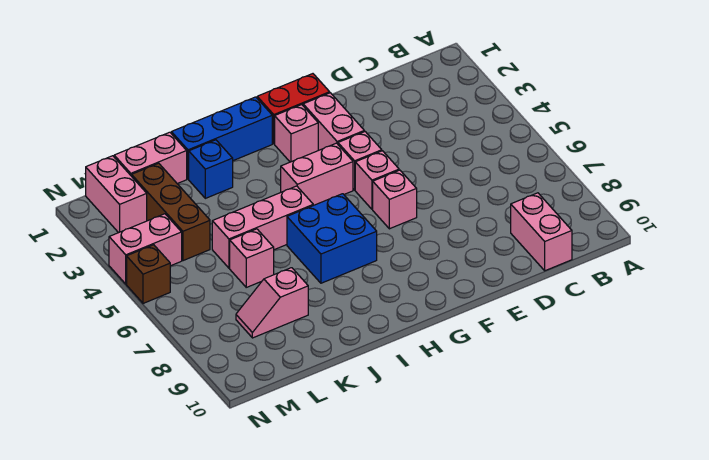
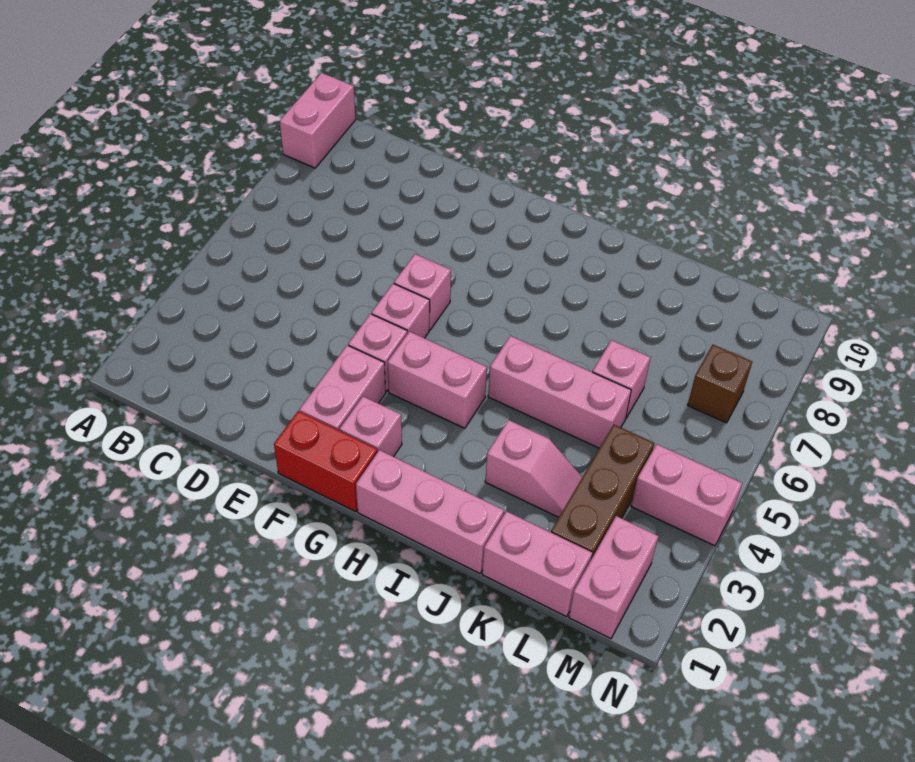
pink brick C9:C10 level 1 -> pink brick A9:A10 level 1
blue brick H1:J1 level 1 -> pink brick H1:J1 level 1
blue brick H6:I7 level 1 -> none
blue brick J2 level 1 -> none
pink slope K8:L8 level 1 top K -> pink slope J3:K3 level 1 top J
brown brick N5 level 1 -> brown brick M7 level 1

